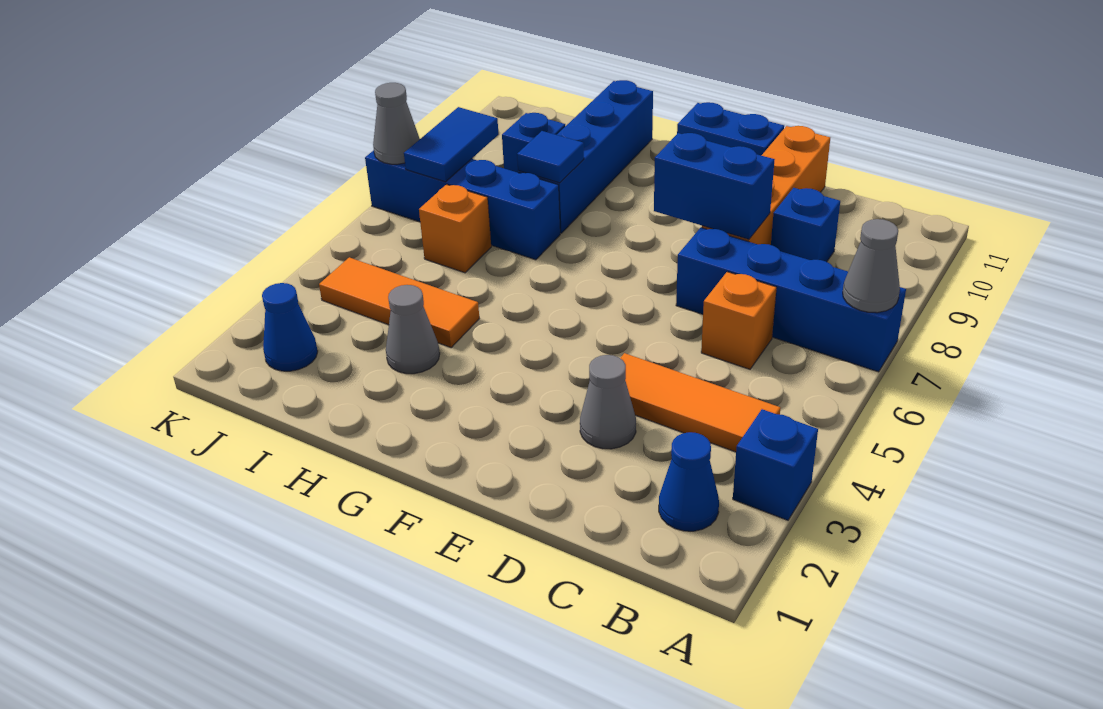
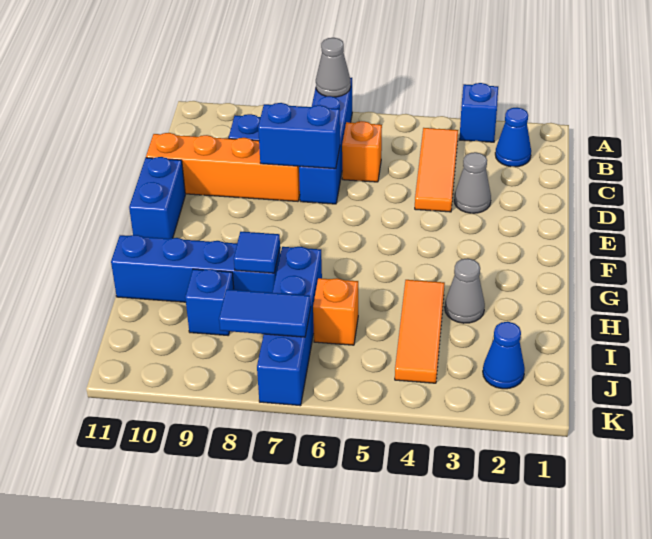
blue brick D8:E8 level 2 -> blue brick D7:D8 level 2
grey cone K7 level 2 -> none

